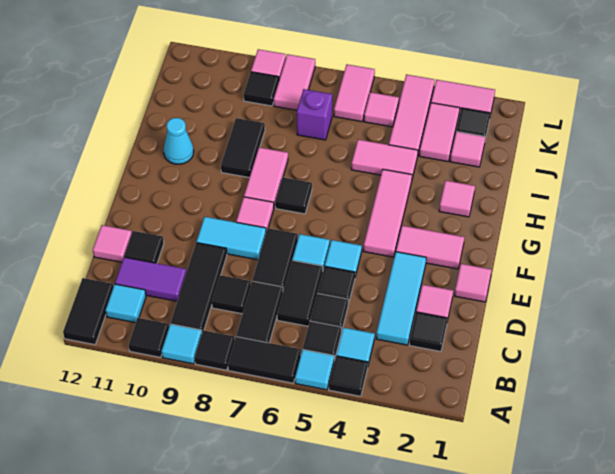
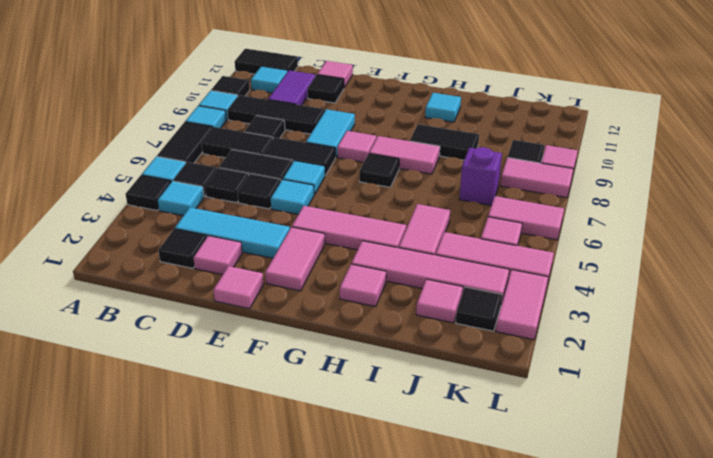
black tile A8 level 1 -> cyan tile A8 level 1
cyan cone H11 level 1 -> cyan tile H11 level 1
pink tile J3:K3 level 1 -> pink tile H3:K3 level 1

